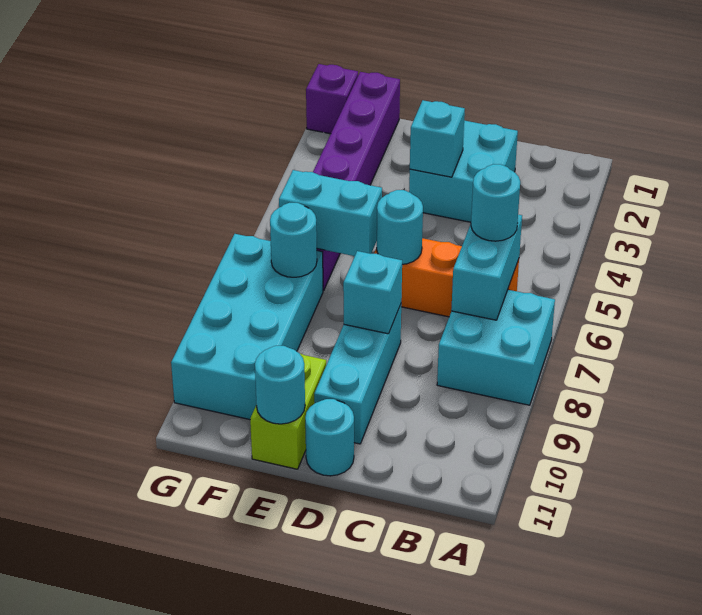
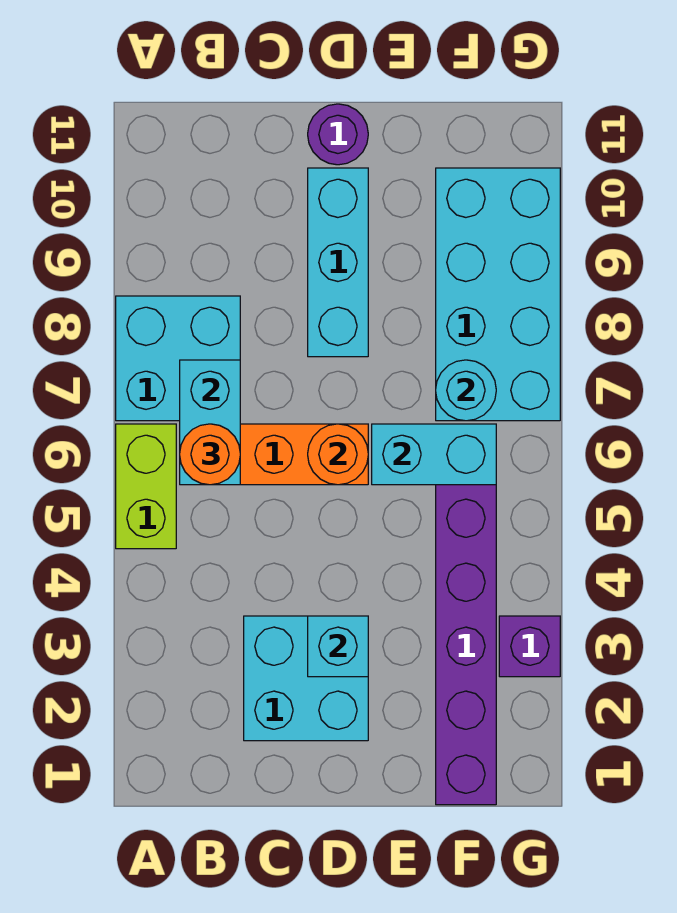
cyan round brick B6 level 3 -> orange round brick B6 level 3
cyan round brick D6 level 2 -> orange round brick D6 level 2
cyan brick D8 level 2 -> none
cyan round brick D11 level 1 -> purple round brick D11 level 1
lime brick E10:E11 level 1 -> lime brick A5:A6 level 1
cyan round brick E11 level 2 -> none
purple brick G1 level 1 -> purple brick G3 level 1

